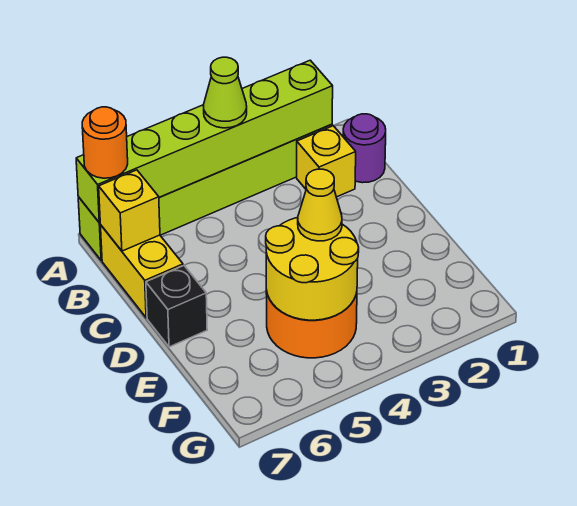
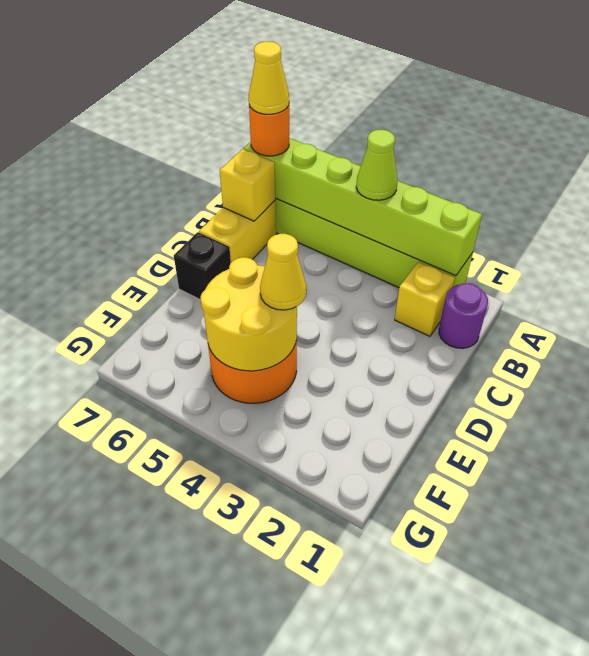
none -> yellow cone A7 level 4

